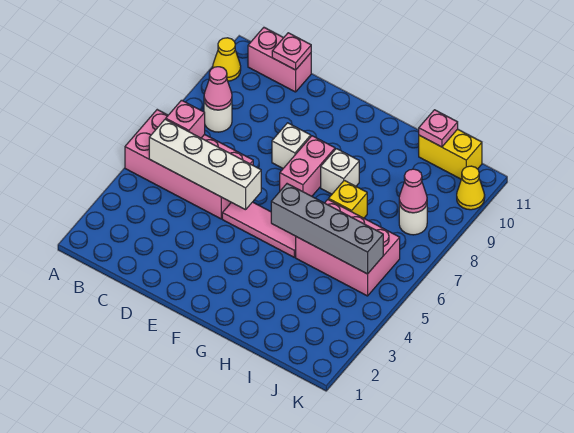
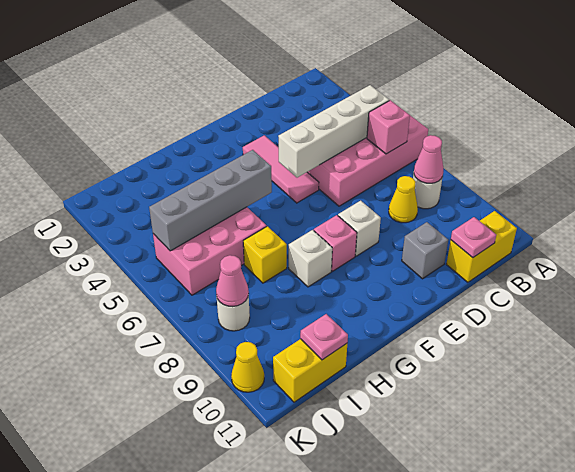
yellow cone A10 level 1 -> yellow cone C8 level 1
pink brick B11:C11 level 1 -> yellow brick B11:C11 level 1
none -> grey brick D10 level 1
pink tile E5:G5 level 1 -> pink tile E3:E5 level 1
pink brick F7:F8 level 1 -> pink brick F8 level 1

